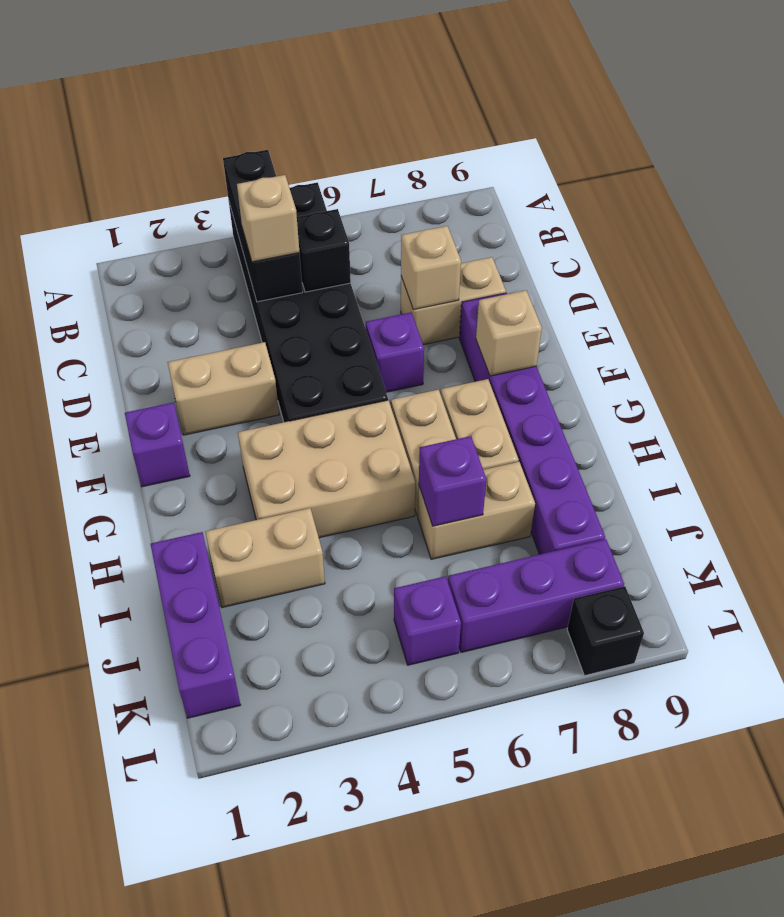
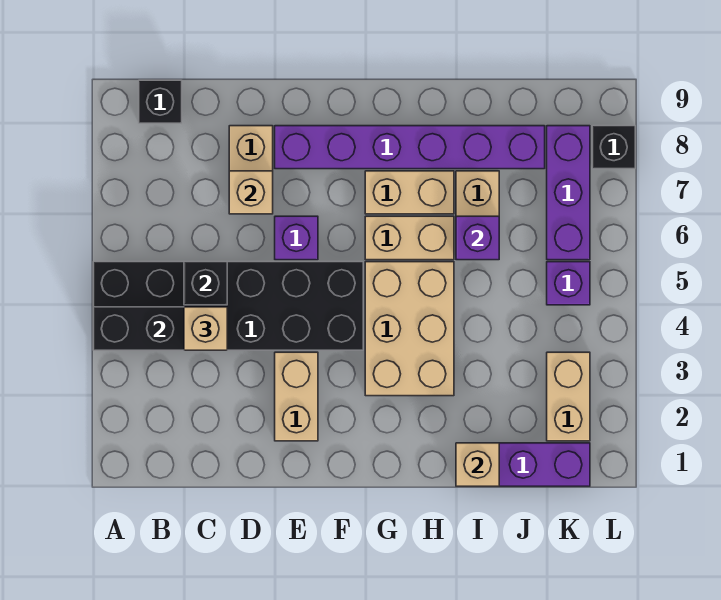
none -> black brick B9 level 1
purple brick F1 level 1 -> none
tan brick F8 level 2 -> tan brick I1 level 2
tan brick I2:I3 level 1 -> tan brick K2:K3 level 1

